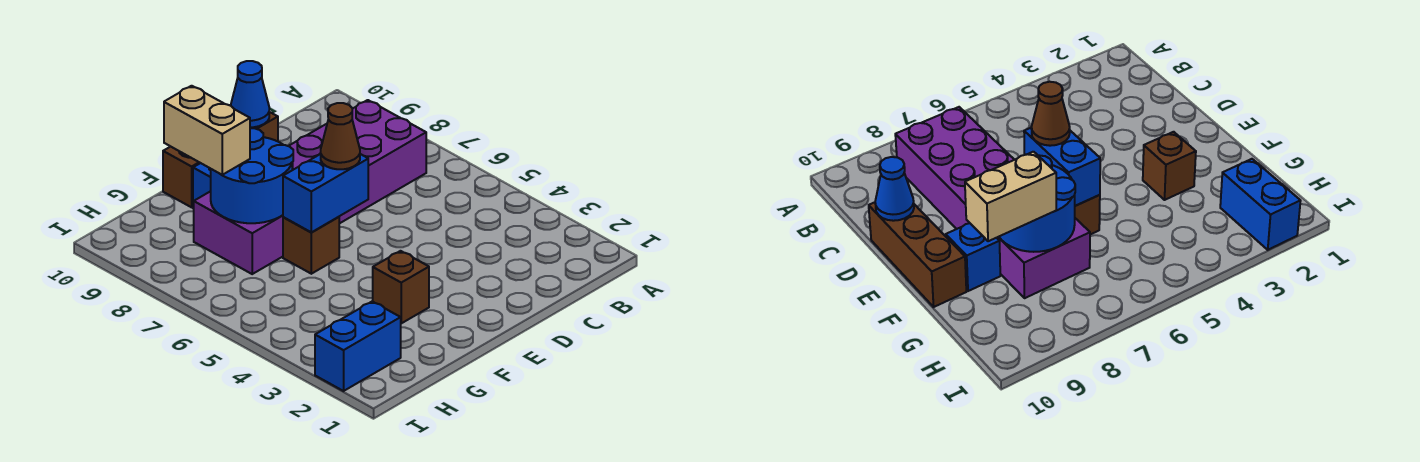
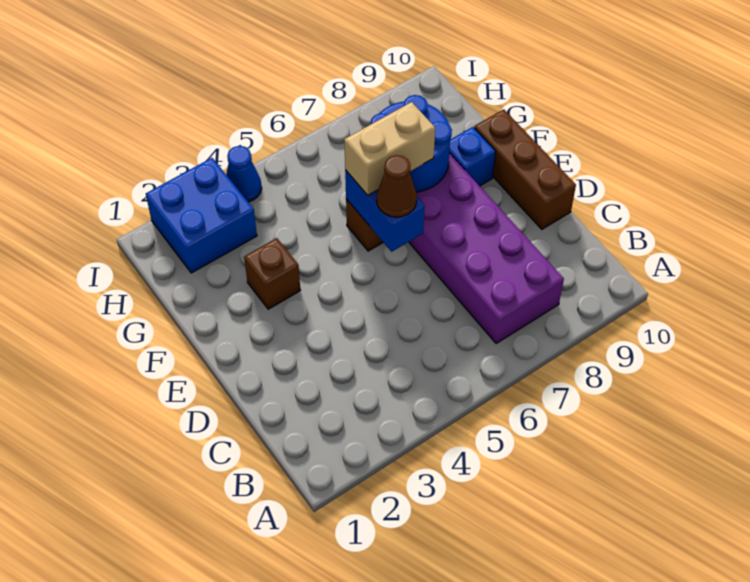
blue cone D10 level 2 -> blue cone I4 level 1
tan brick G8:G9 level 3 -> tan brick F6:F7 level 3
blue brick H2:I2 level 1 -> blue brick H2:I3 level 1

